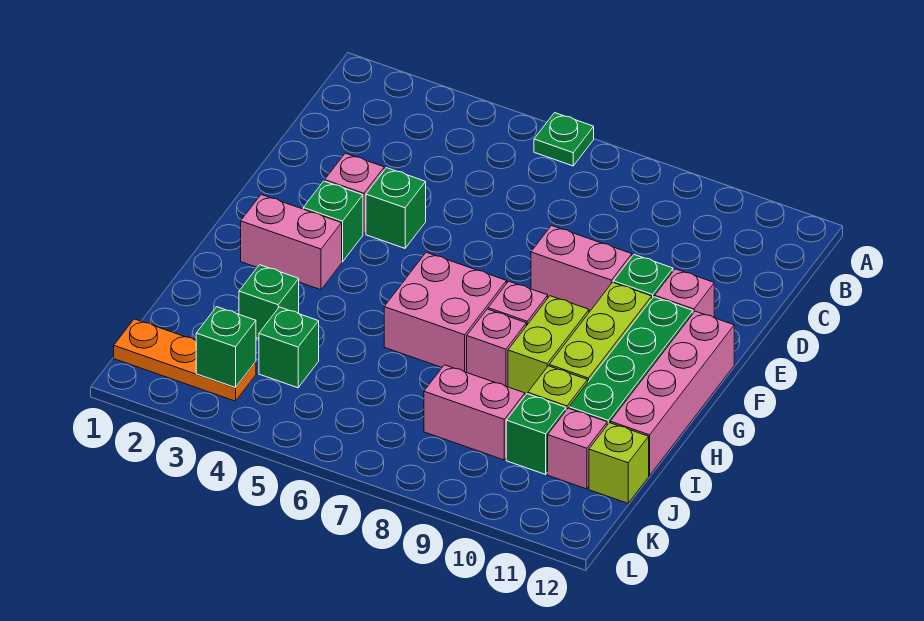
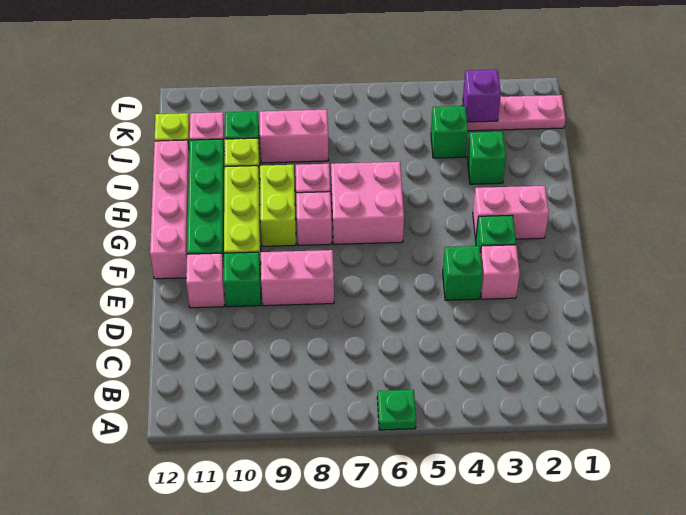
orange plate K1:K3 level 1 -> pink plate K1:K3 level 1
green brick K3 level 2 -> purple brick K3 level 2

